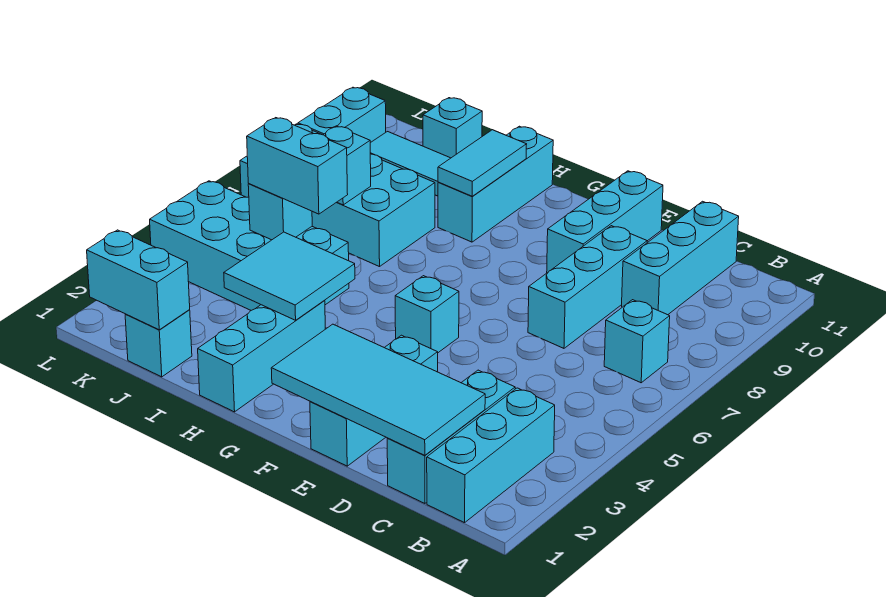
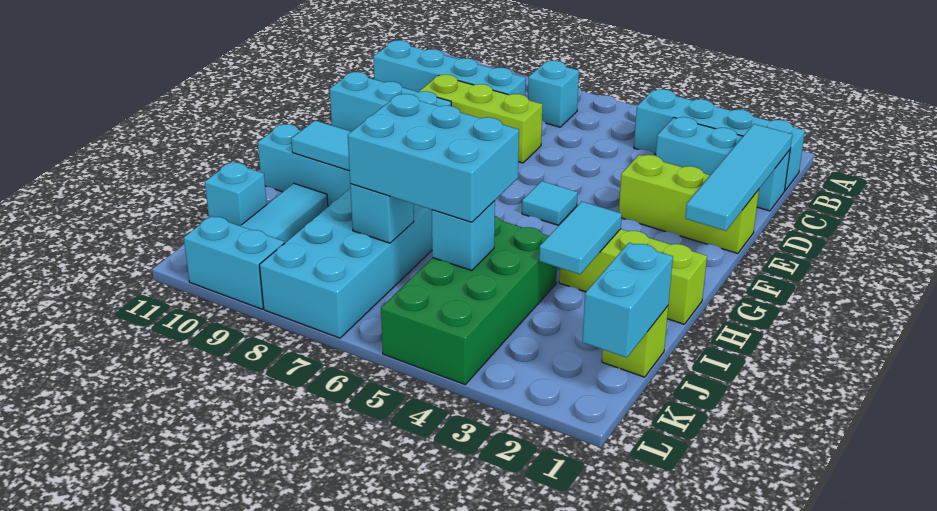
cyan brick B1:B3 level 1 -> cyan brick B1:B4 level 1
cyan tile C1:F2 level 2 -> cyan tile C1:F1 level 2
cyan brick C9:C11 level 1 -> cyan brick C8:C11 level 1
cyan brick D7:D9 level 1 -> lime brick D7:D9 level 1
cyan brick E1:E3 level 1 -> lime brick E1:E3 level 1
cyan brick F5 level 1 -> cyan tile F5 level 1
cyan brick H1:H3 level 1 -> lime brick H1:H3 level 1
cyan tile H3:I4 level 2 -> cyan tile H3:I3 level 2
cyan brick I4:L5 level 1 -> green brick I4:L5 level 1
cyan brick I5:J5 level 3 -> cyan brick I5:J7 level 3
cyan brick J1 level 1 -> lime brick J1 level 1

